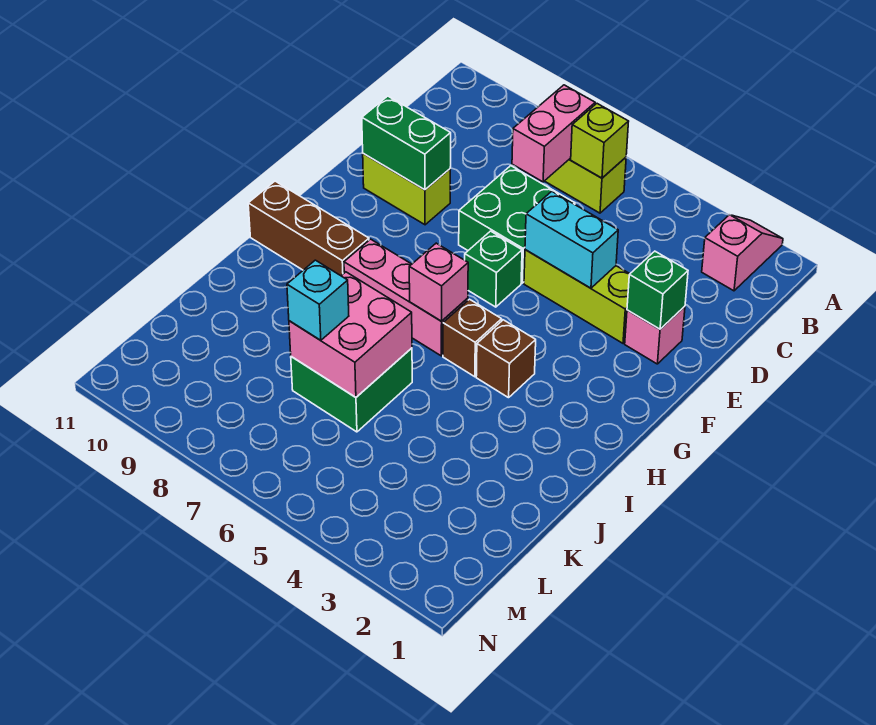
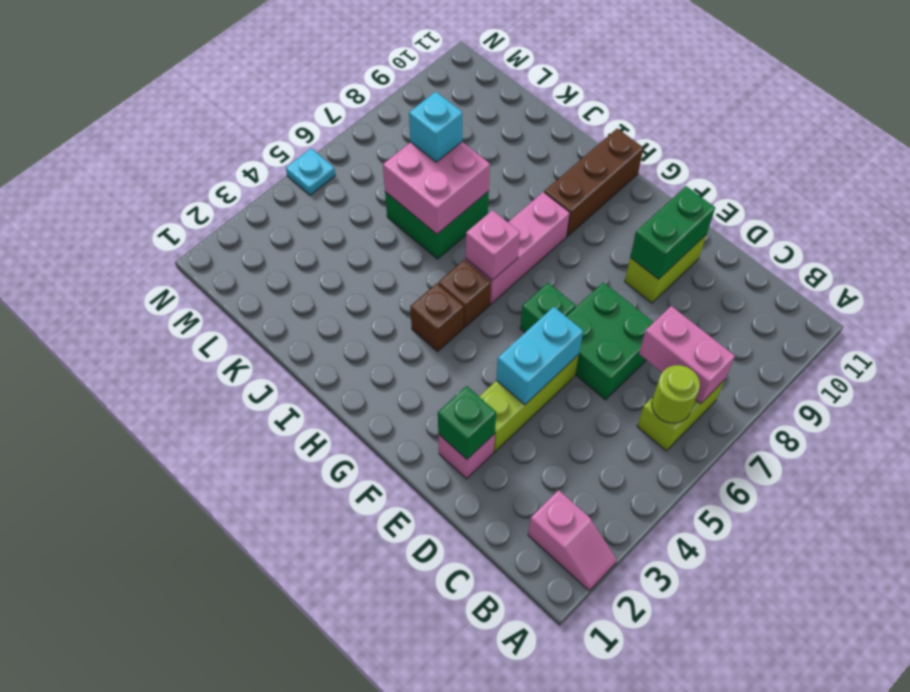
lime brick B6 level 2 -> lime round brick B6 level 2
none -> cyan plate N5 level 1

